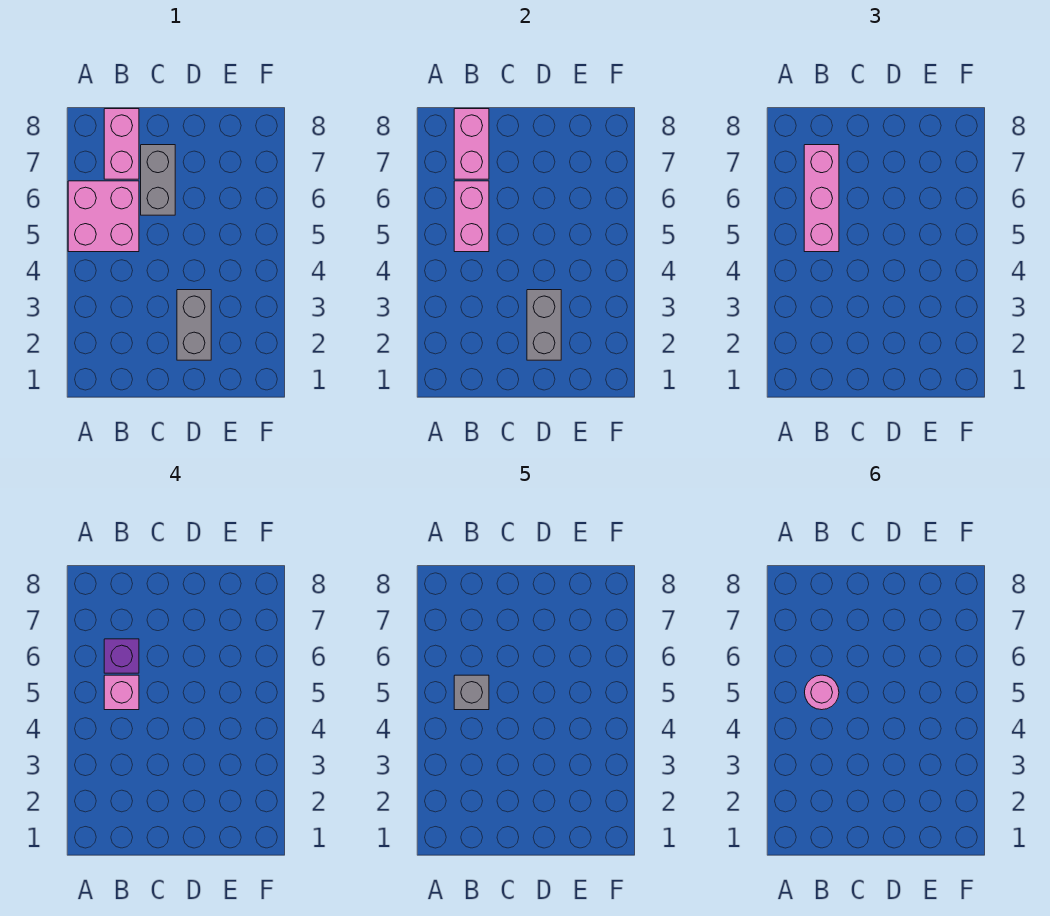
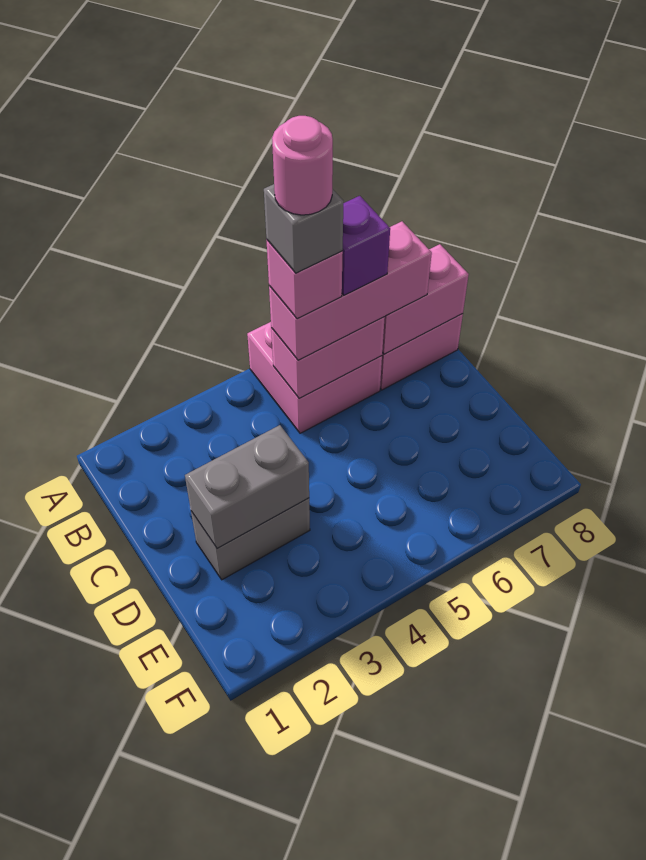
grey brick C6:C7 level 1 -> none

